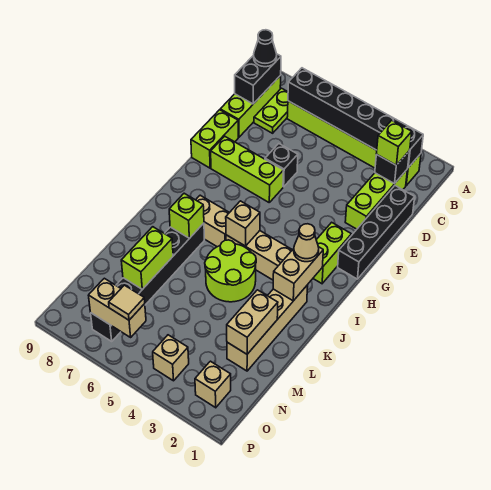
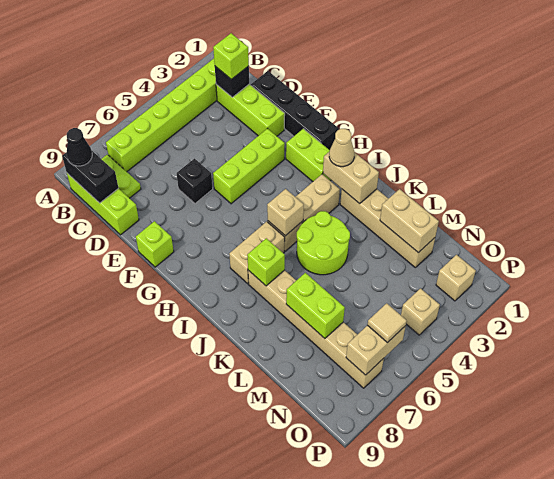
black brick B2:B7 level 2 -> none
lime brick E9:F9 level 1 -> lime brick F9 level 1
lime brick F6:F8 level 1 -> lime brick F3:F5 level 1
black brick J7:O7 level 1 -> tan brick J7:O7 level 1

